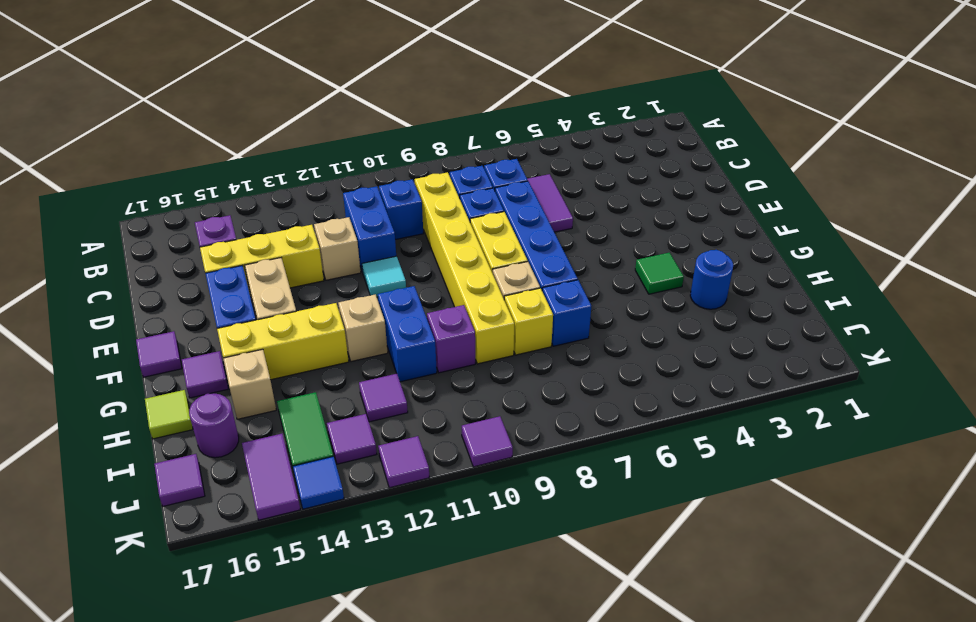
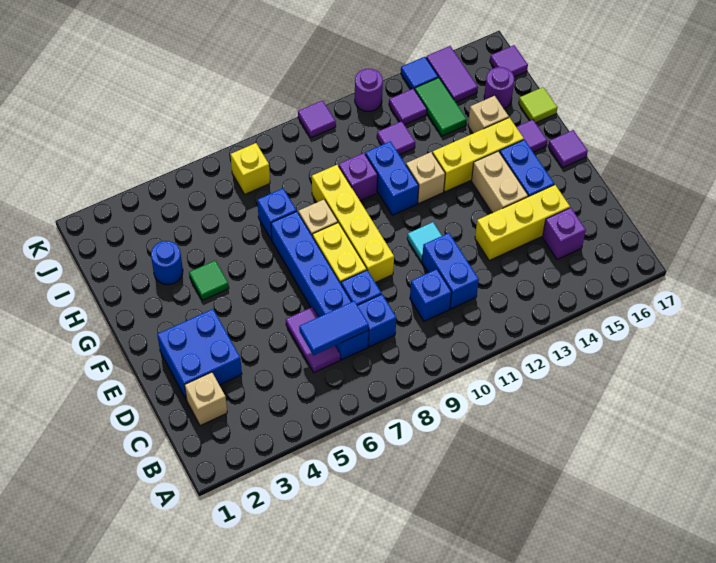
none -> blue tile C6:C7 level 2
yellow brick C9:H9 level 1 -> yellow brick E9:H9 level 1
none -> blue brick D2:E3 level 1
tan brick D12 level 1 -> tan brick C2 level 1
yellow brick H8 level 1 -> yellow brick J7 level 1
purple tile K12 level 1 -> purple round brick K12 level 1

